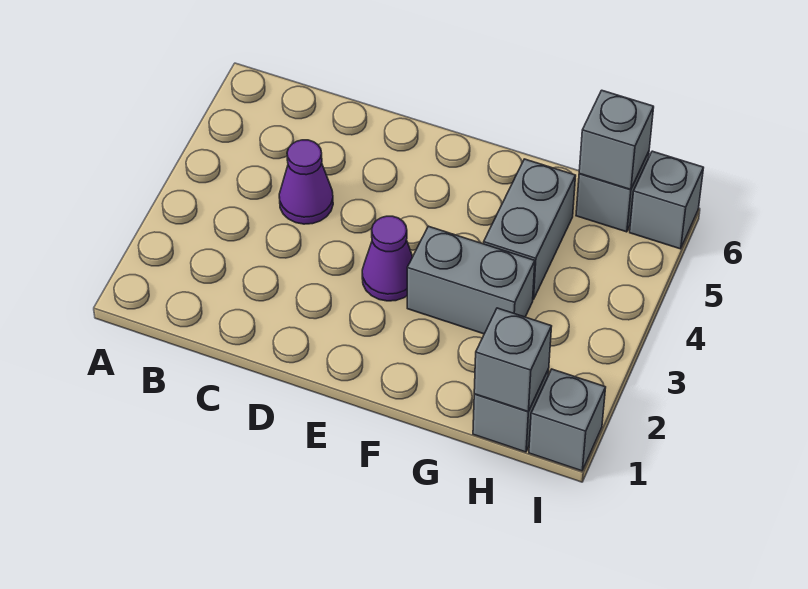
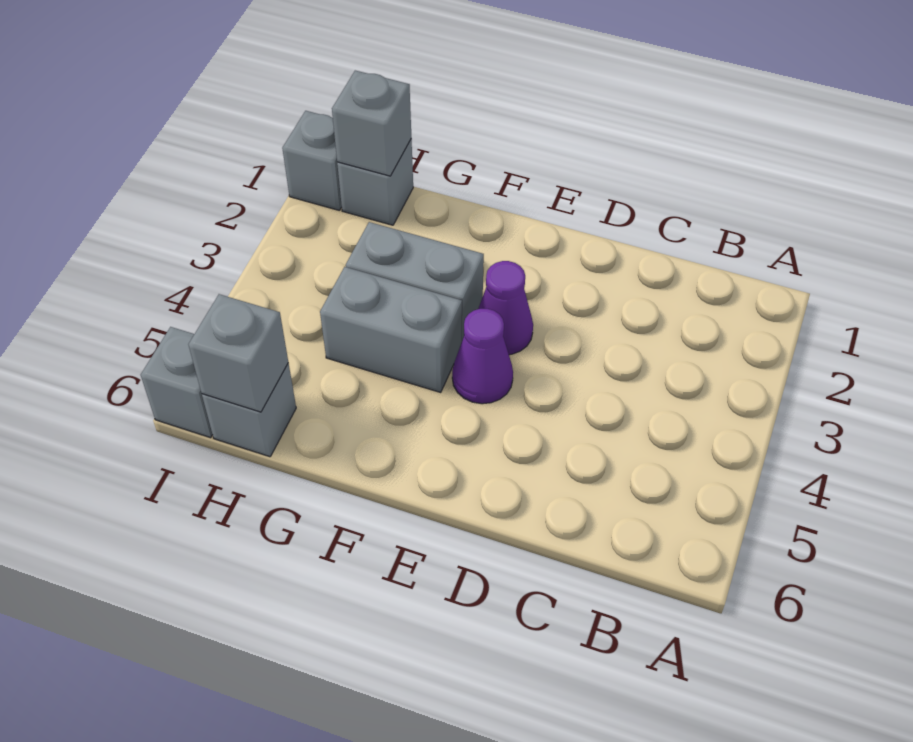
purple cone C4 level 1 -> purple cone E4 level 1
grey brick G4:G5 level 1 -> grey brick F4:G4 level 1

